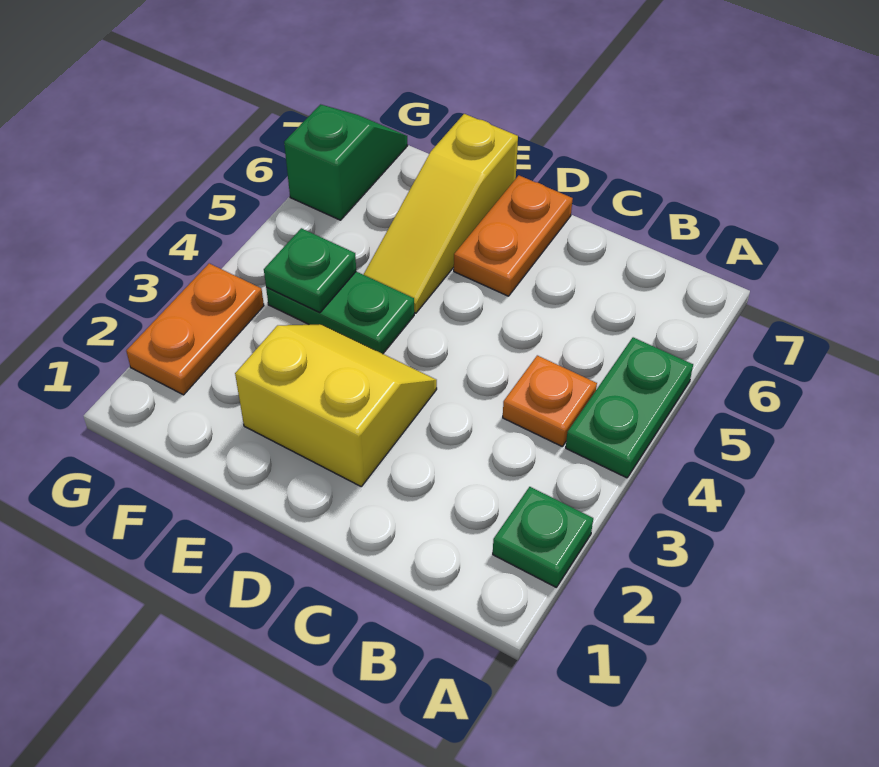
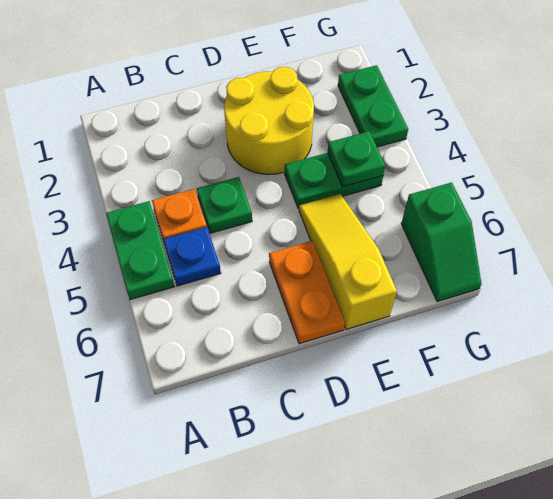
green plate A2 level 1 -> green plate C4 level 1
none -> blue plate B5 level 1
yellow slope D2:E3 level 1 top 2 -> yellow round brick D2:E3 level 1
orange plate G2:G3 level 1 -> green plate G2:G3 level 1

